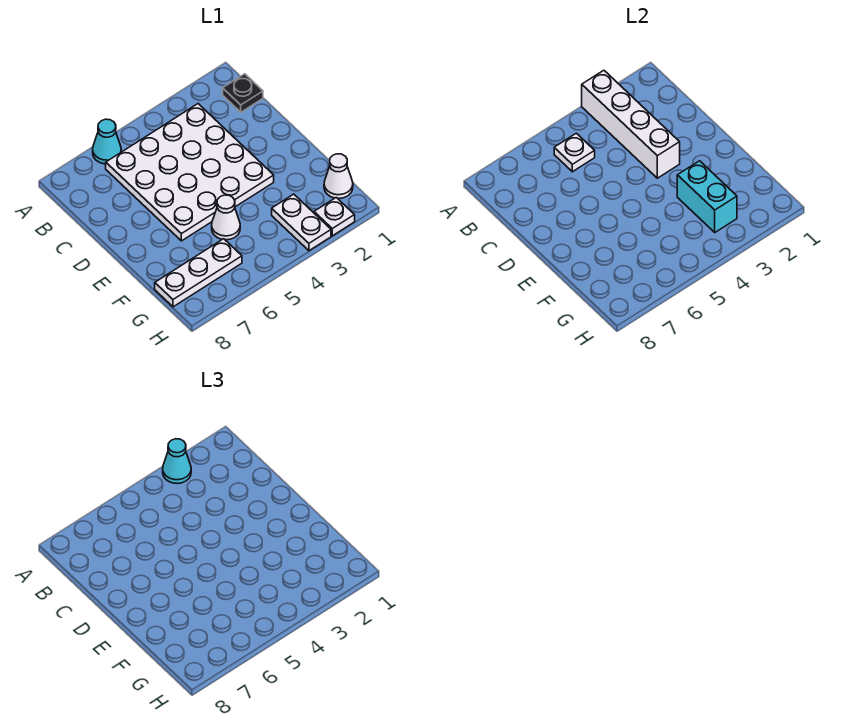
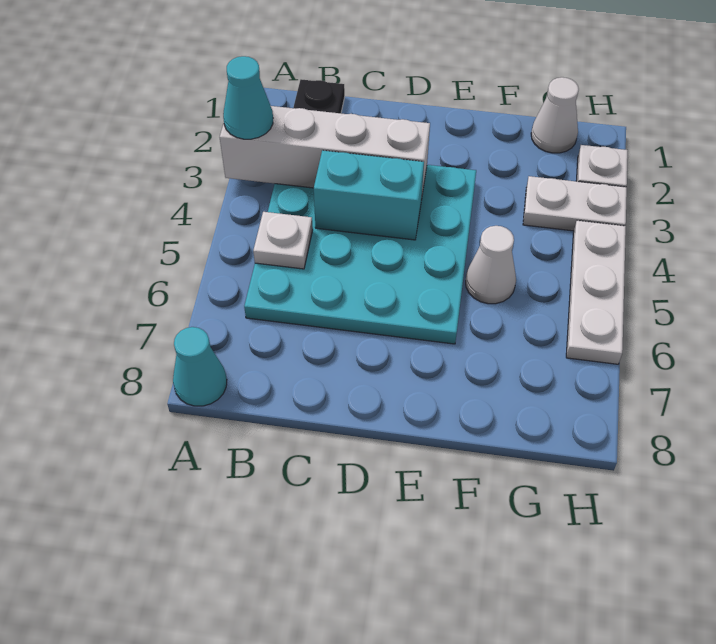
cyan cone A6 level 1 -> cyan cone A8 level 1
white plate B3:E6 level 1 -> cyan plate B3:E6 level 1
cyan brick F3:G3 level 2 -> cyan brick C4:D4 level 2
white plate G6:G8 level 1 -> white plate H4:H6 level 1

